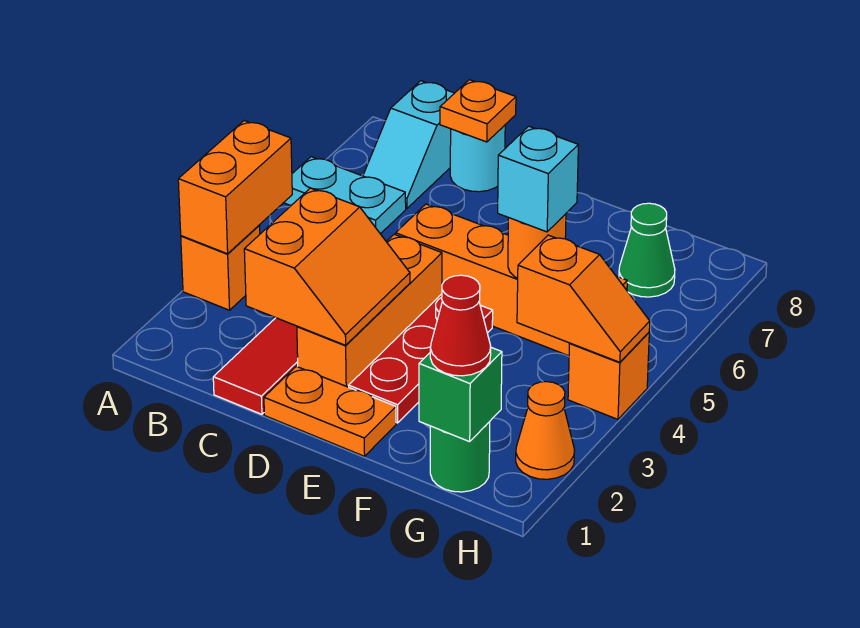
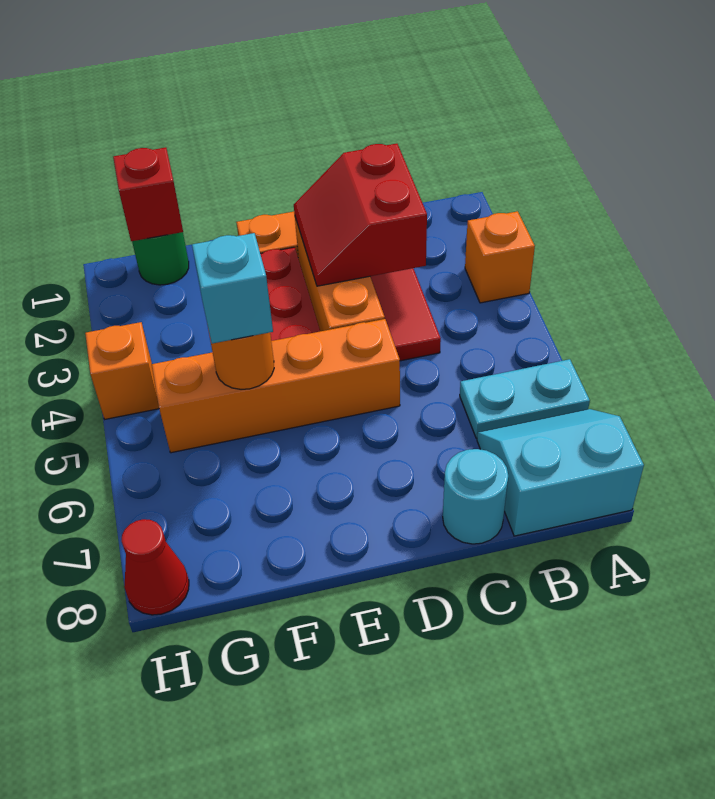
orange brick A3:A4 level 2 -> none
cyan slope B7:B8 level 1 top 8 -> cyan slope A7:B8 level 1 top 8
orange slope C2:D3 level 2 top C -> red slope C2:D3 level 2 top C
orange plate C8 level 2 -> none
green brick G1 level 2 -> red brick G1 level 2
red cone G1 level 3 -> red cone H8 level 1
orange slope G4:H4 level 2 top G -> none
green cone G7 level 1 -> none
orange cone H2 level 1 -> none

